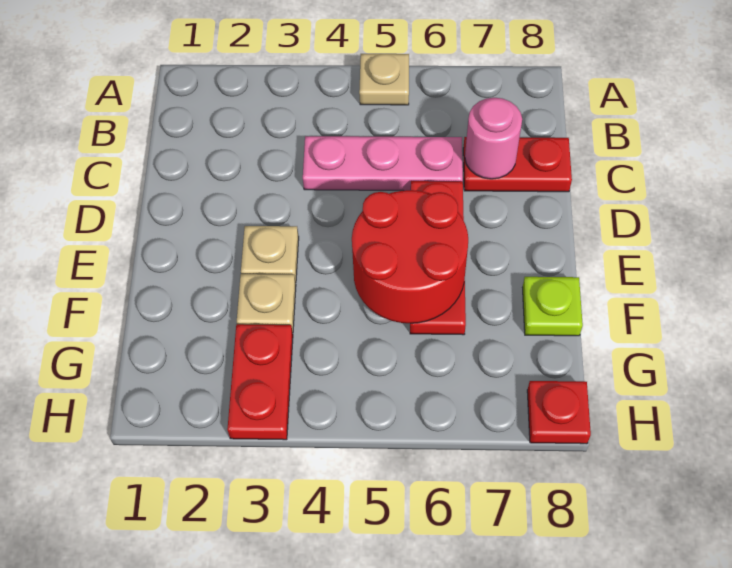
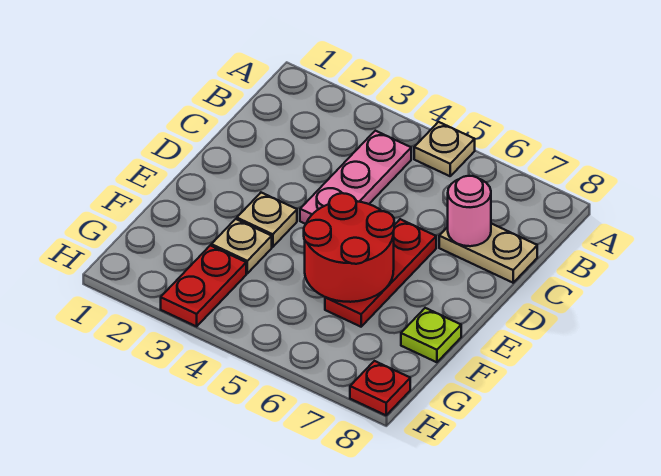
pink plate C4:C6 level 1 -> pink plate B4:D4 level 1
red plate C7:C8 level 1 -> tan plate C7:C8 level 1

